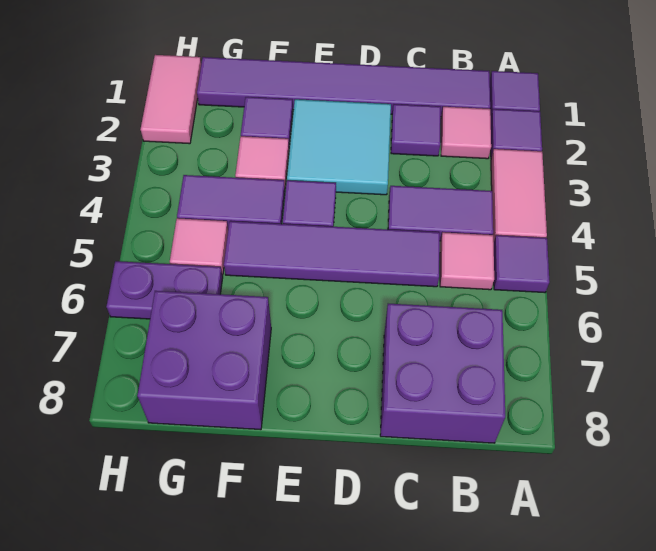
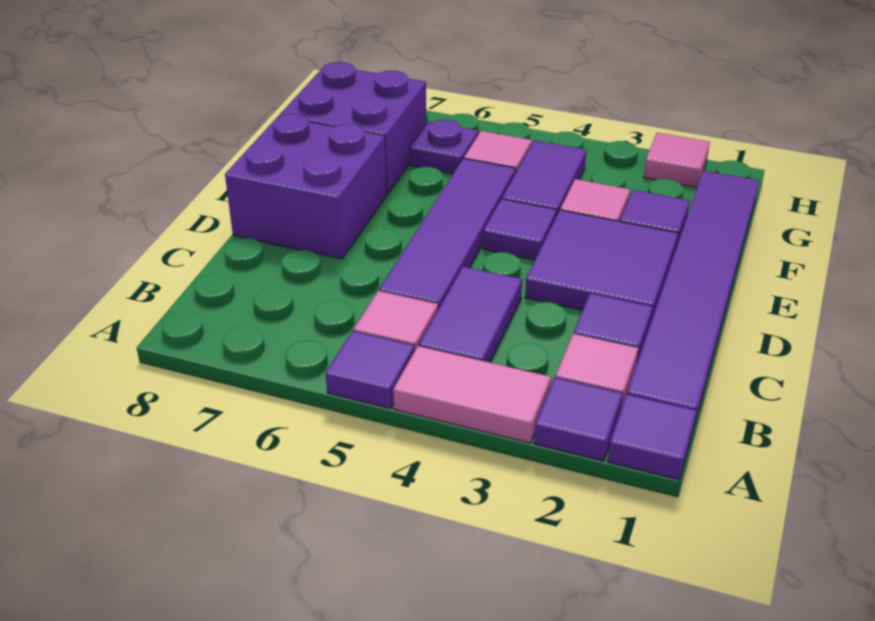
purple brick B7:C8 level 1 -> purple brick D7:E8 level 1
cyan tile D2:E3 level 1 -> purple tile D2:E3 level 1
purple plate G6:H6 level 1 -> purple plate G6 level 1
pink tile H1:H2 level 1 -> pink tile H2 level 1

